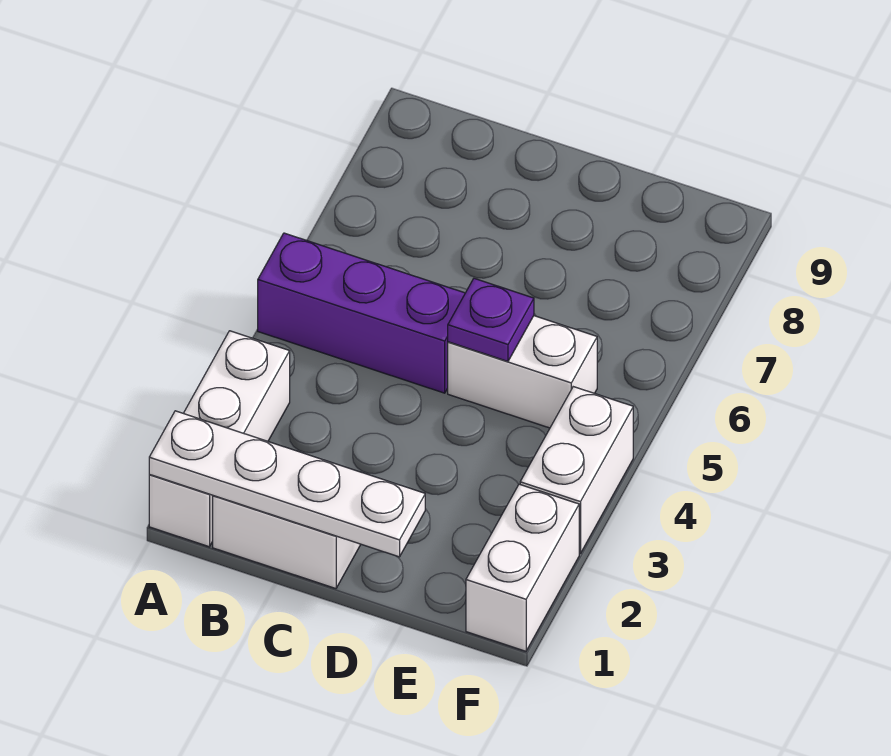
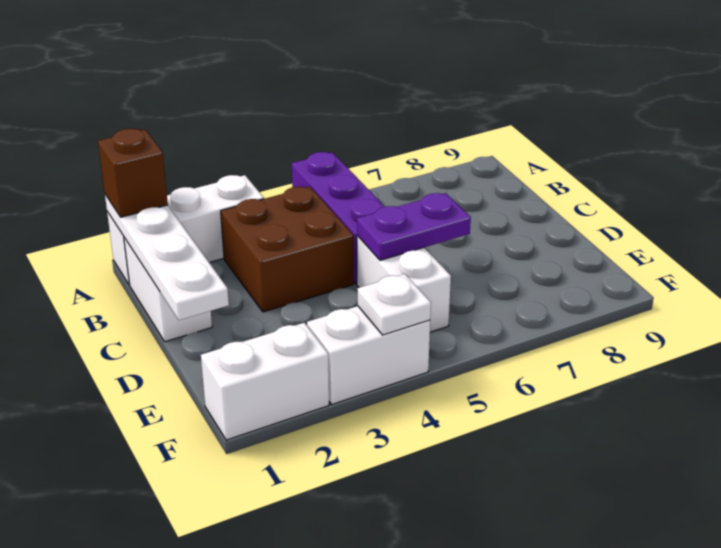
none -> brown brick A1 level 3
none -> brown brick B3:C4 level 1
purple plate D5 level 2 -> purple plate D5:D6 level 2
none -> white plate F4 level 2

